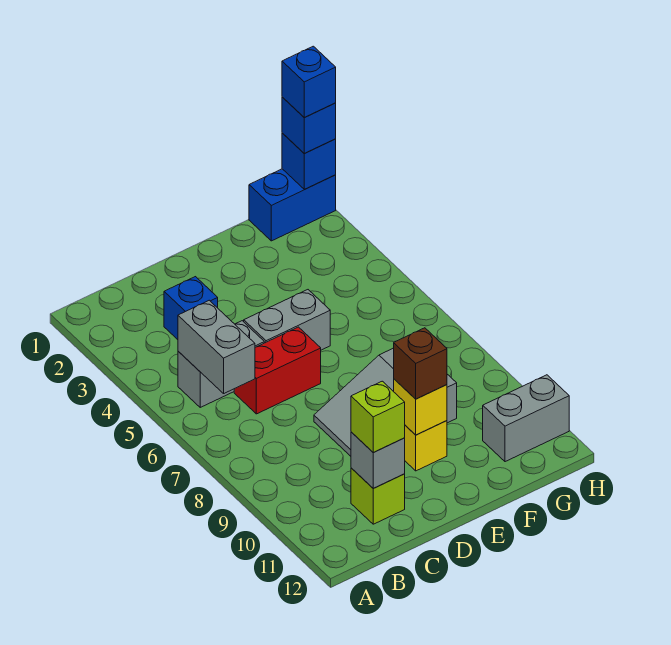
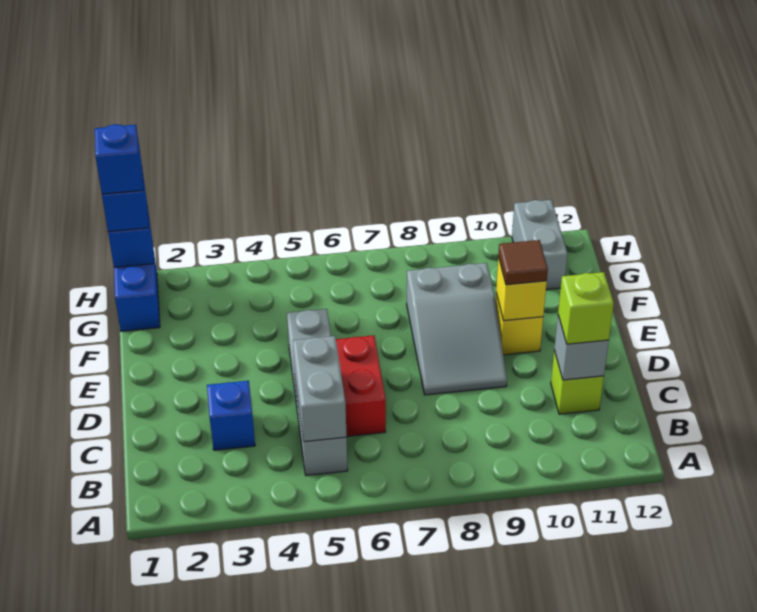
grey brick B5:B6 level 2 -> grey brick B5:C5 level 2
brown brick E10 level 3 -> brown tile E10 level 3

